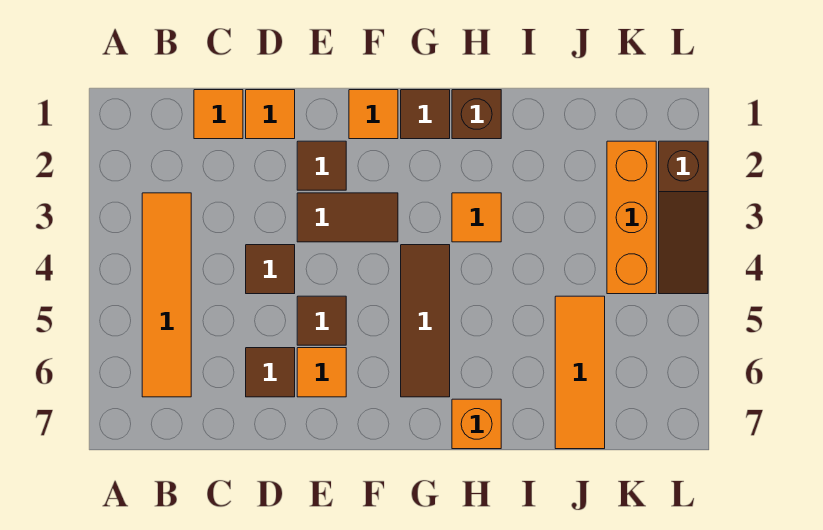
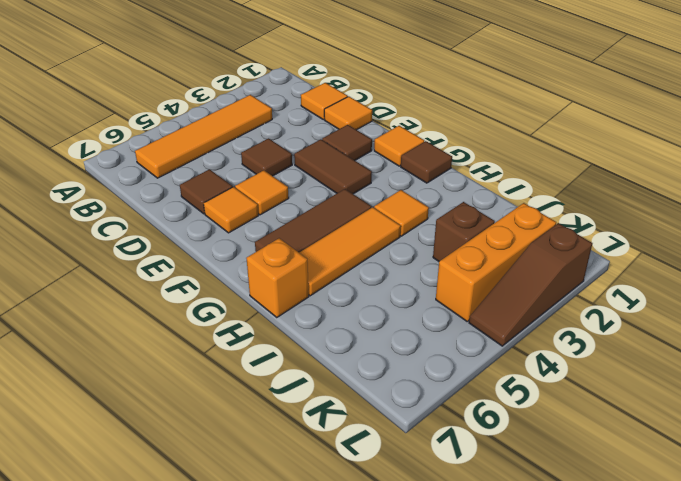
brown tile E5 level 1 -> orange tile E5 level 1
brown brick H1 level 1 -> brown brick J3 level 1
orange tile J5:J7 level 1 -> orange tile H4:H6 level 1

